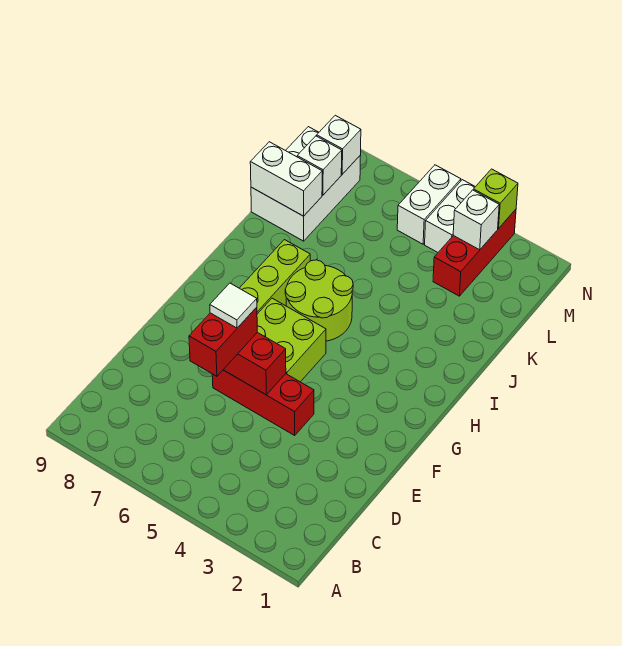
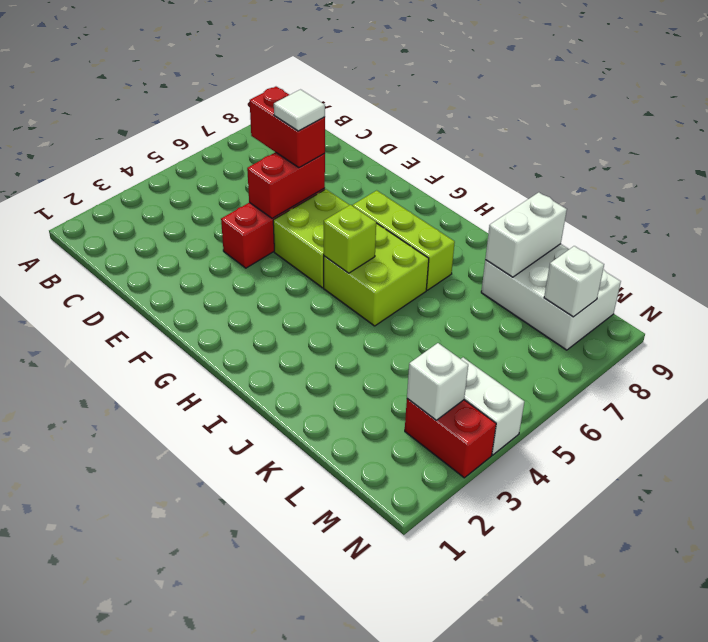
lime round brick H5:I6 level 1 -> lime brick H5:I6 level 1
red brick L3:N3 level 1 -> red brick M3:N3 level 1
white brick L8 level 2 -> none
white brick M5:N5 level 1 -> none
lime brick N3 level 2 -> lime brick H5 level 2

